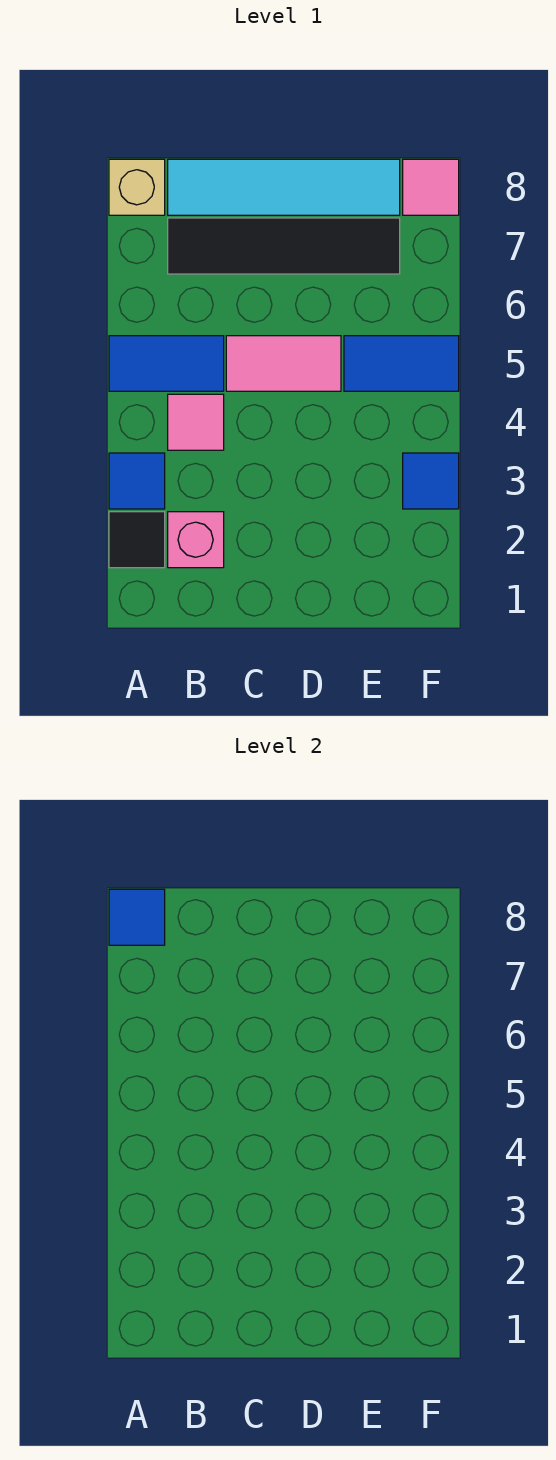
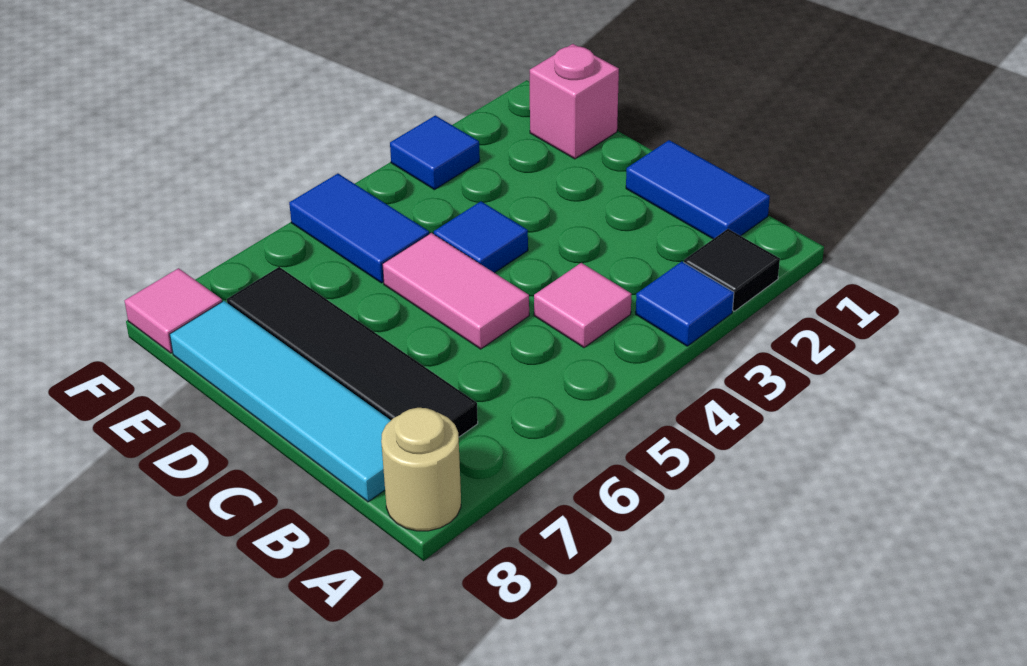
blue tile A5:B5 level 1 -> blue tile B1:C1 level 1
tan brick A8 level 1 -> tan round brick A8 level 1
blue tile A8 level 2 -> blue tile D4 level 1
pink brick B2 level 1 -> pink brick E1 level 1

